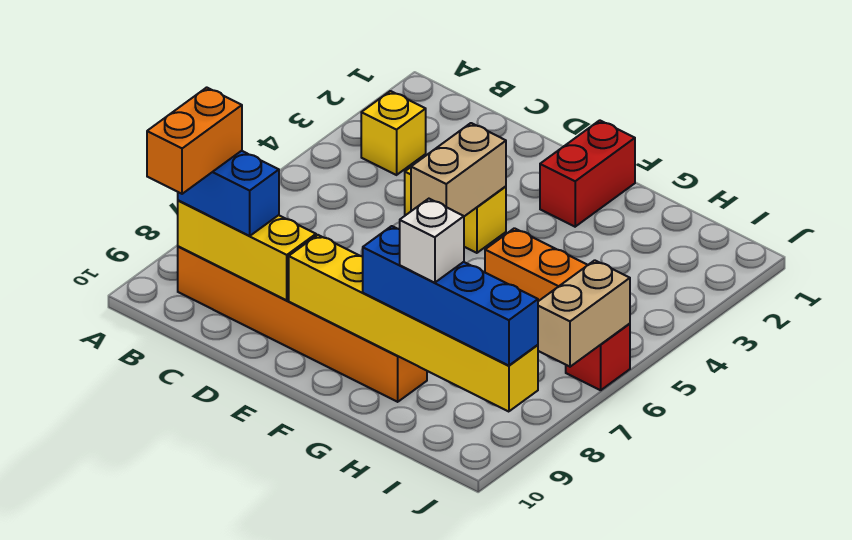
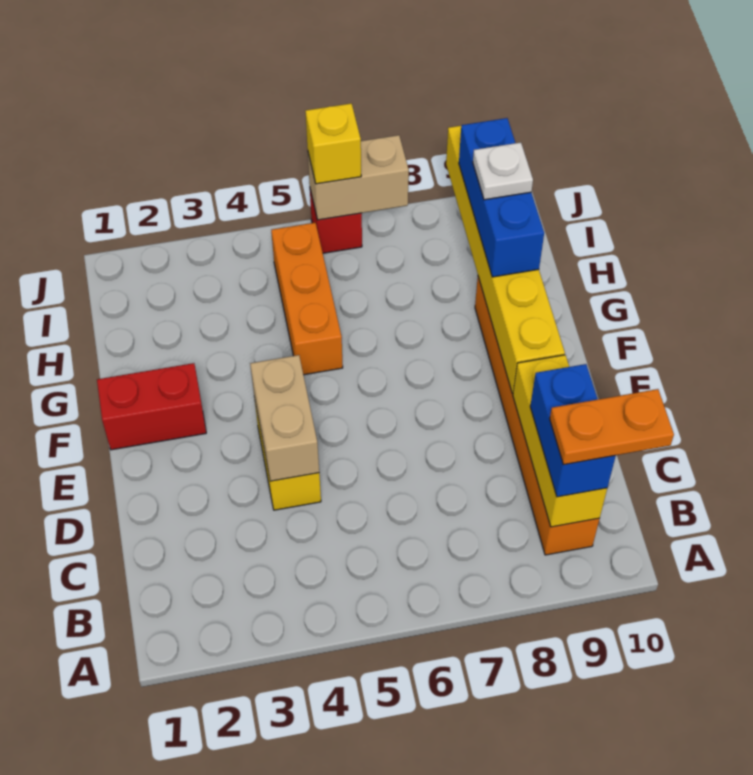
yellow brick B3 level 1 -> yellow brick J6 level 3
orange brick B9:B10 level 4 -> orange plate B9:B10 level 4
tan brick E4:E5 level 2 -> tan brick D4:E4 level 2
blue brick G9:J9 level 3 -> blue brick G9:I9 level 3
white brick H9 level 4 -> white plate H9 level 4

